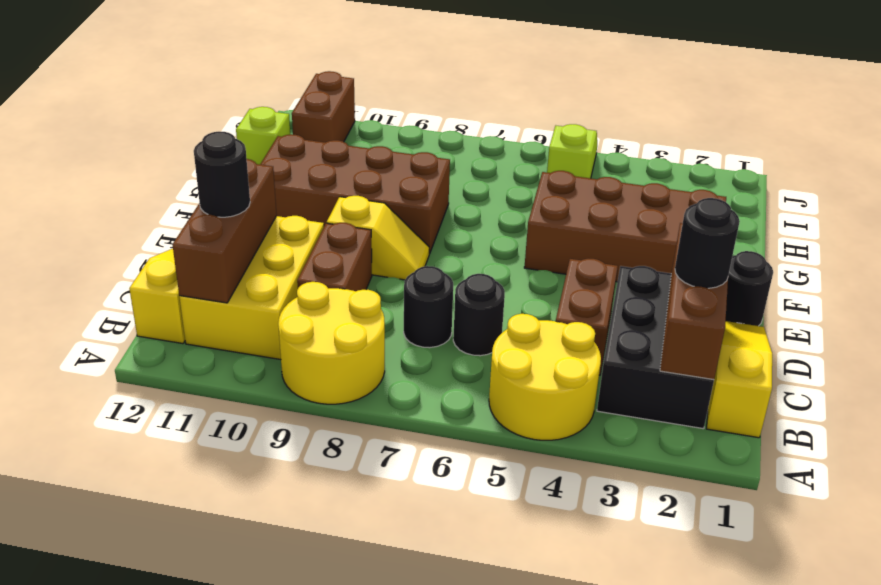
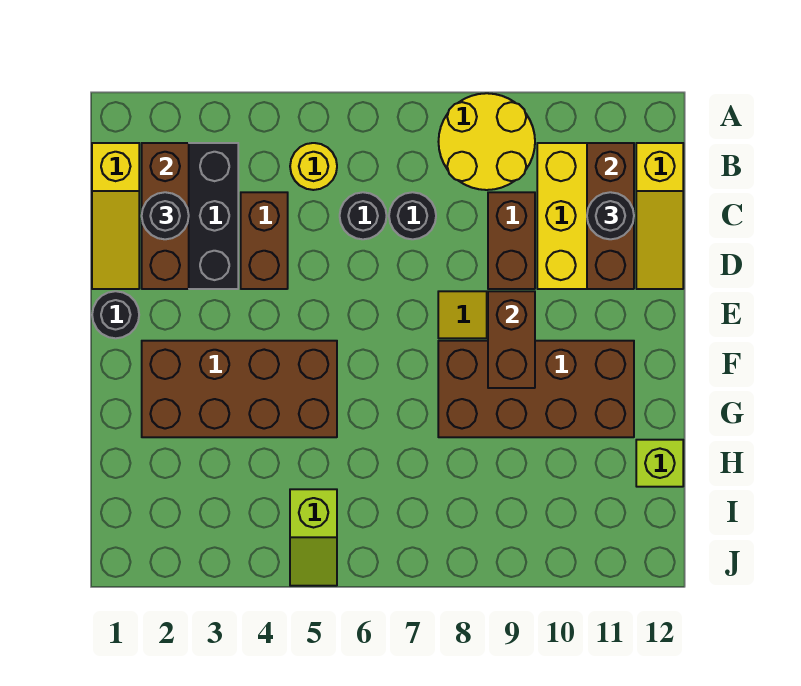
yellow round brick A4:B5 level 1 -> yellow round brick B5 level 1
brown brick I11:J11 level 1 -> brown brick E9:F9 level 2

